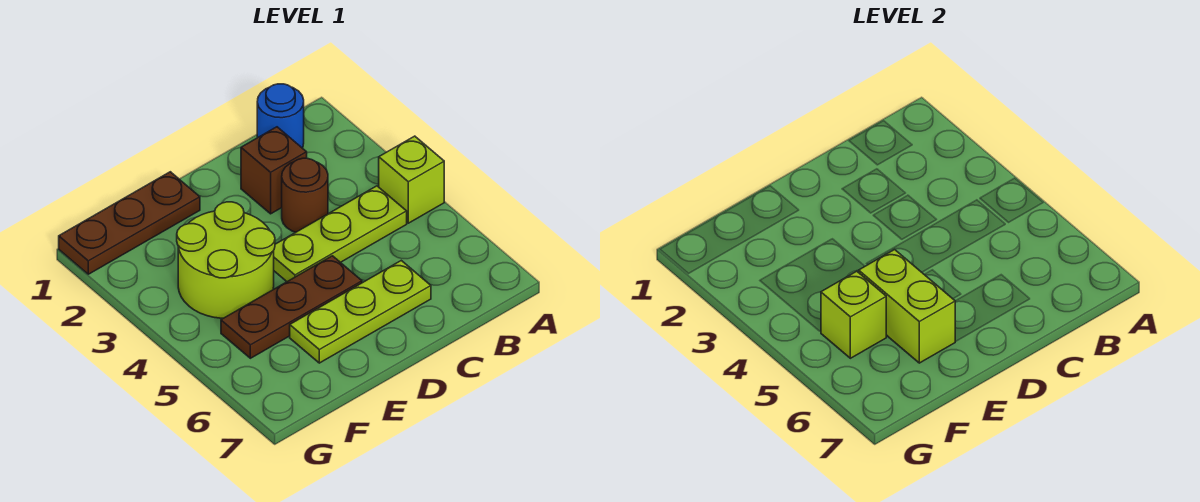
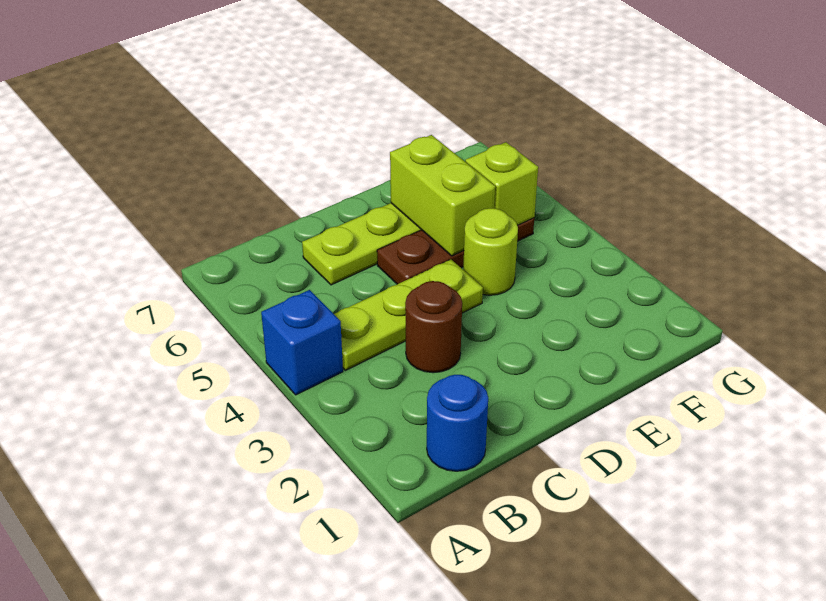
lime brick A4 level 1 -> blue brick A4 level 1
brown brick C2 level 1 -> none
brown plate E1:G1 level 1 -> none
lime round brick E3:F4 level 1 -> lime round brick E4 level 1

